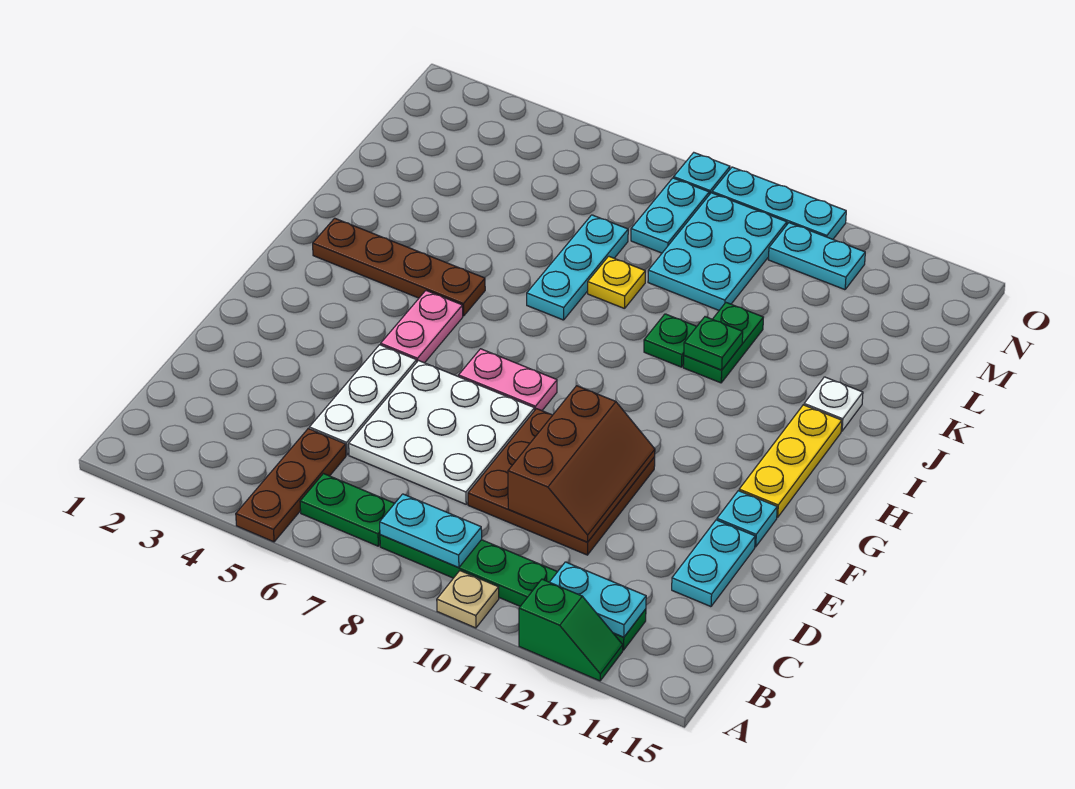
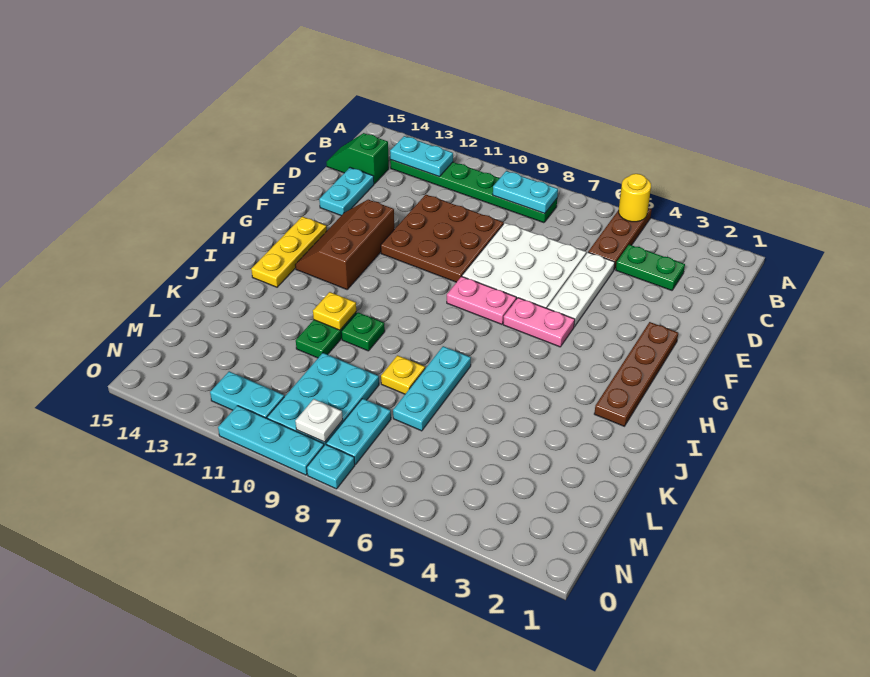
none -> yellow round brick A5 level 2
tan plate A10 level 1 -> none
green slope A12:A13 level 1 top 12 -> green slope C14:C15 level 1 top 14
green plate B6:B7 level 1 -> green plate C3:C4 level 1
brown slope D10:F11 level 2 top 10 -> brown slope F12:H13 level 1 top 12
cyan plate F14 level 1 -> none
pink plate G5:H5 level 1 -> pink plate G5:G6 level 1
brown plate I2:I5 level 1 -> brown plate F2:I2 level 1
green plate J11 level 2 -> yellow plate J11 level 2
white plate J14 level 1 -> white plate N9 level 2

